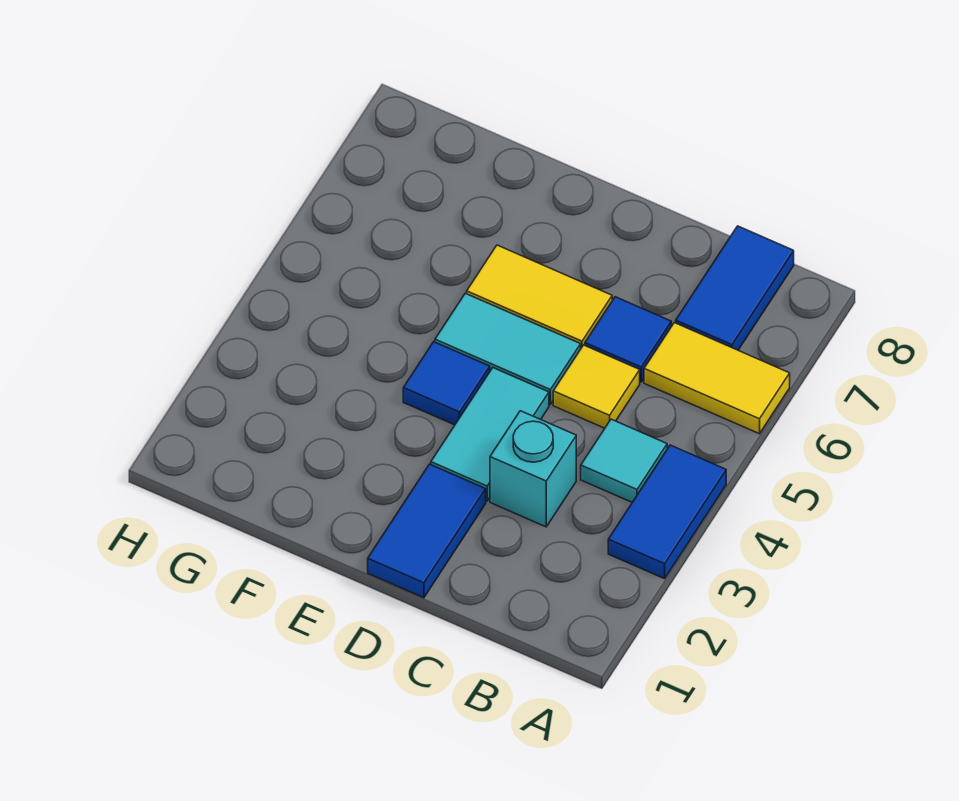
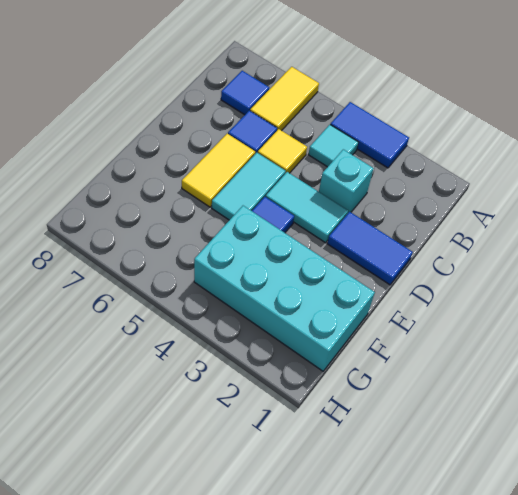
blue tile B7:B8 level 1 -> blue tile B7 level 1
none -> cyan brick F1:G4 level 1

